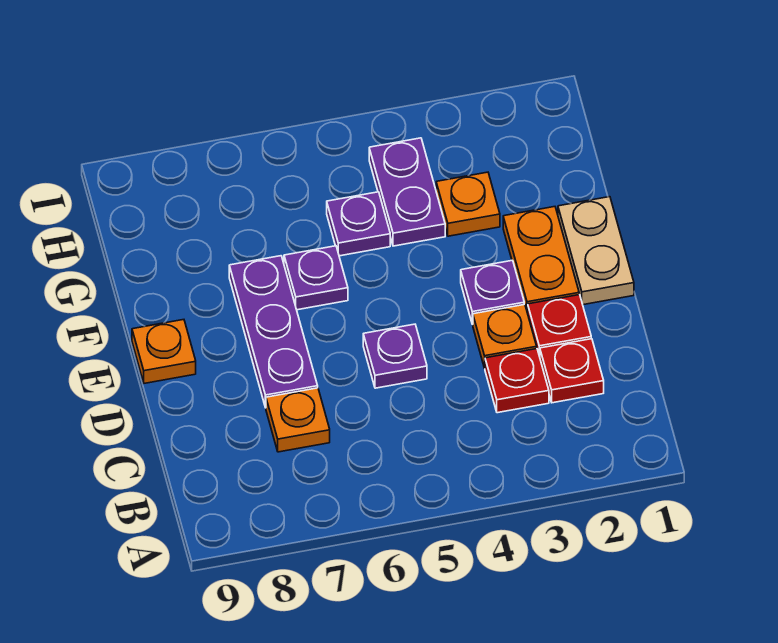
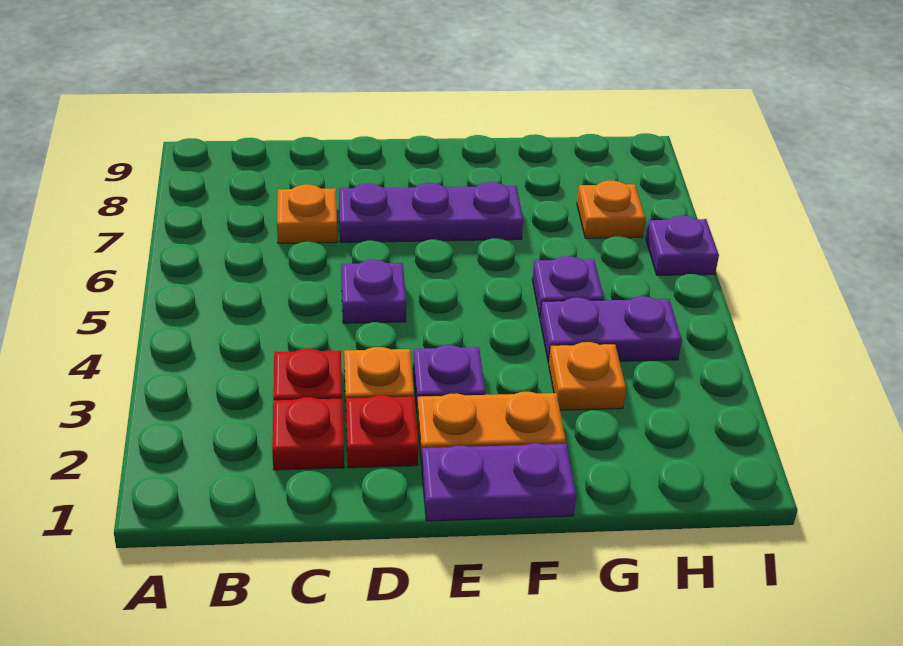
tan plate E1:F1 level 1 -> purple plate E1:F1 level 1
orange plate E9 level 1 -> orange plate H7 level 1
purple plate F6 level 1 -> purple plate I6 level 1

